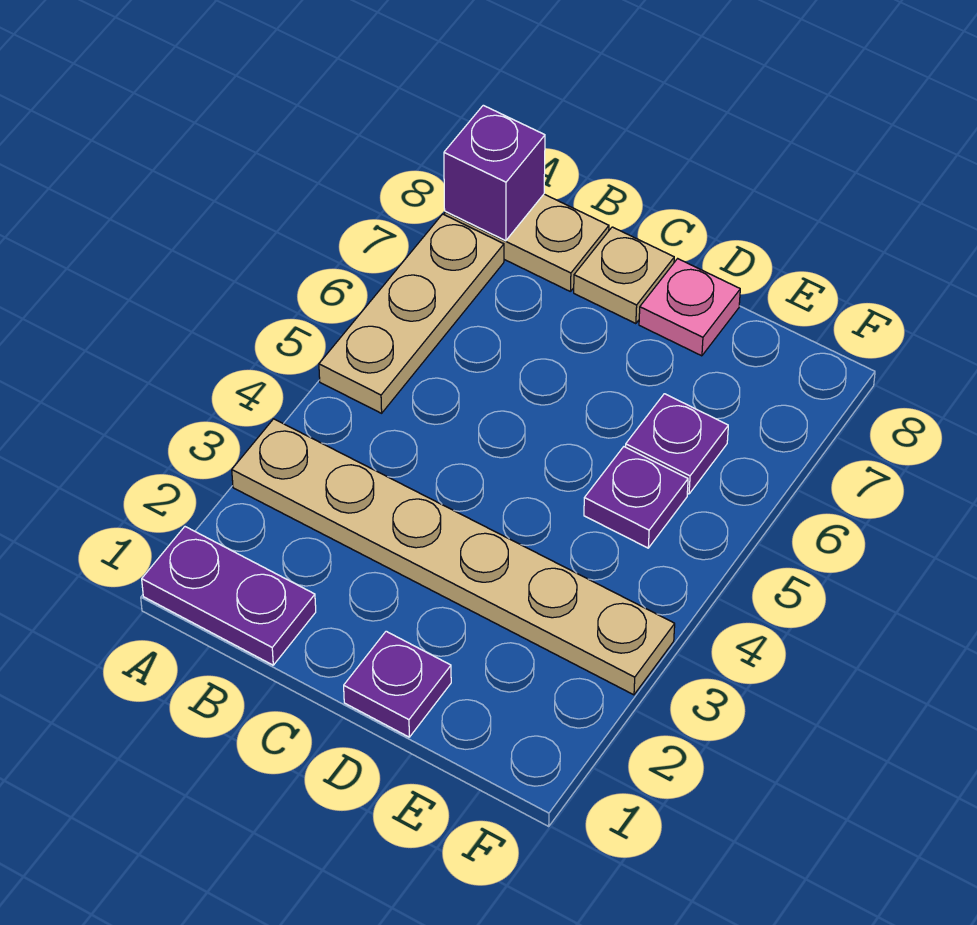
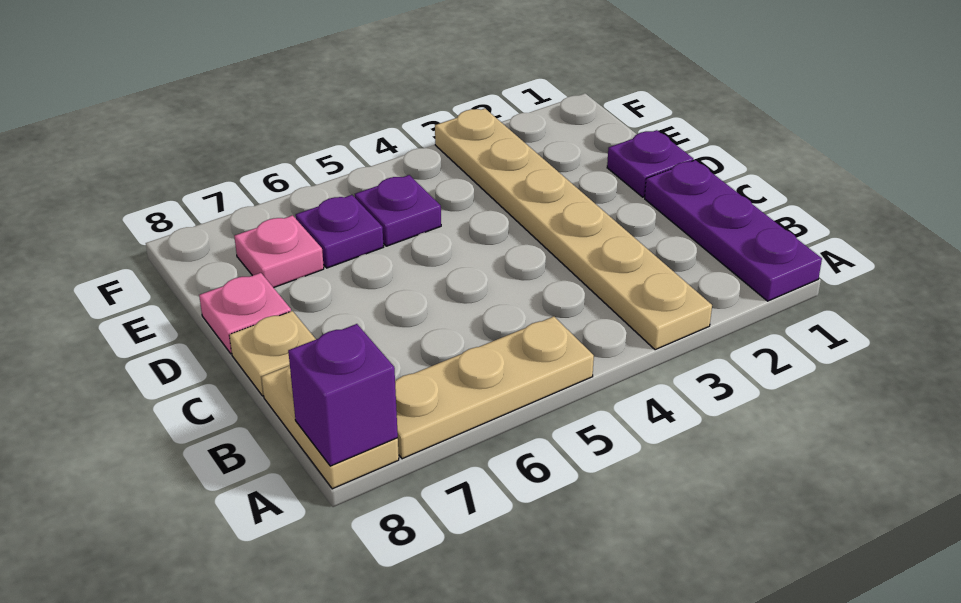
purple plate A1:B1 level 1 -> purple plate A1:C1 level 1
none -> pink plate E7 level 1

